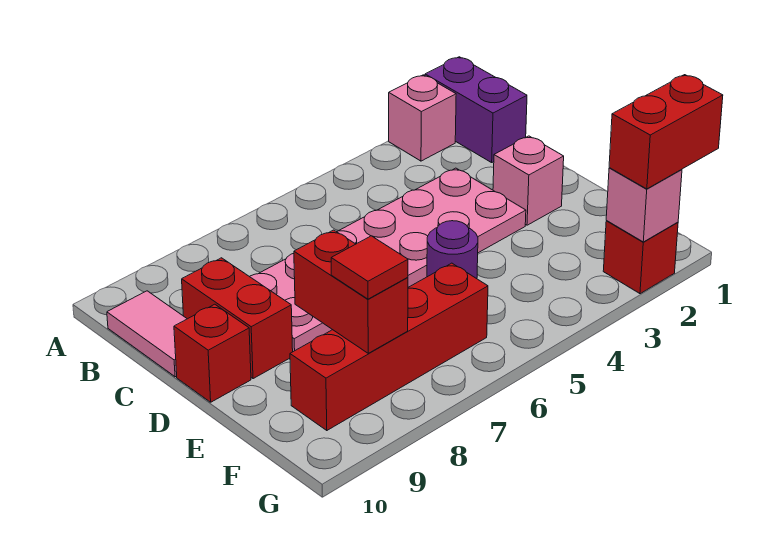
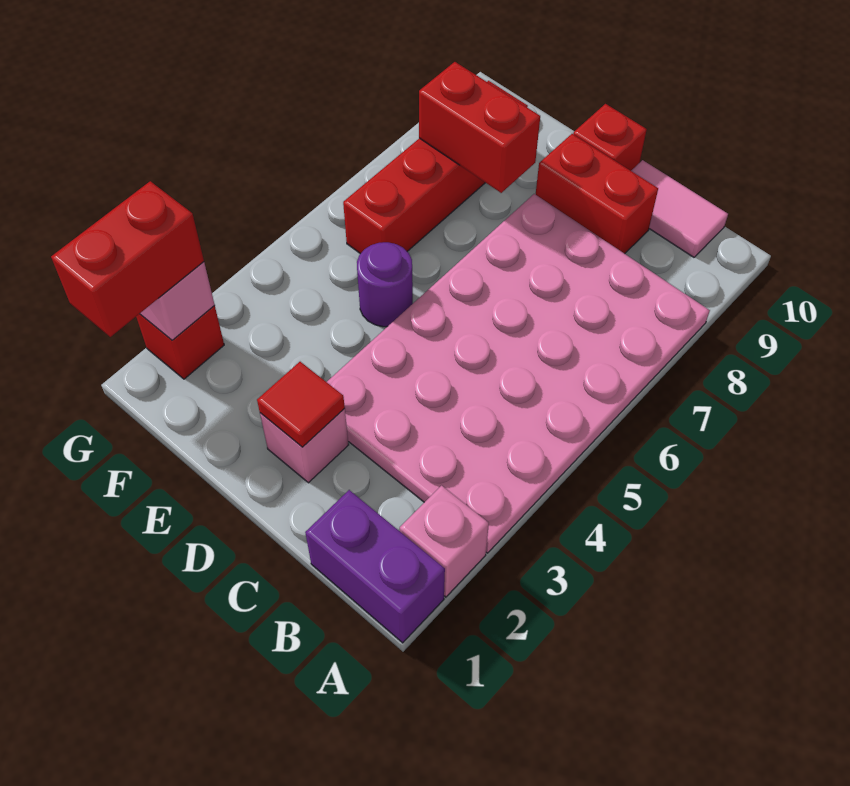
pink plate C3:D8 level 1 -> pink plate A3:D8 level 1
red tile F8 level 3 -> red tile D2 level 2

